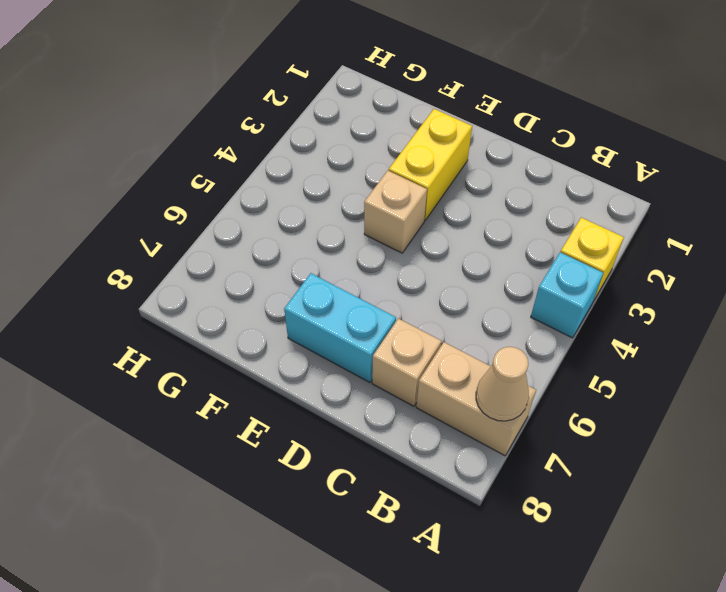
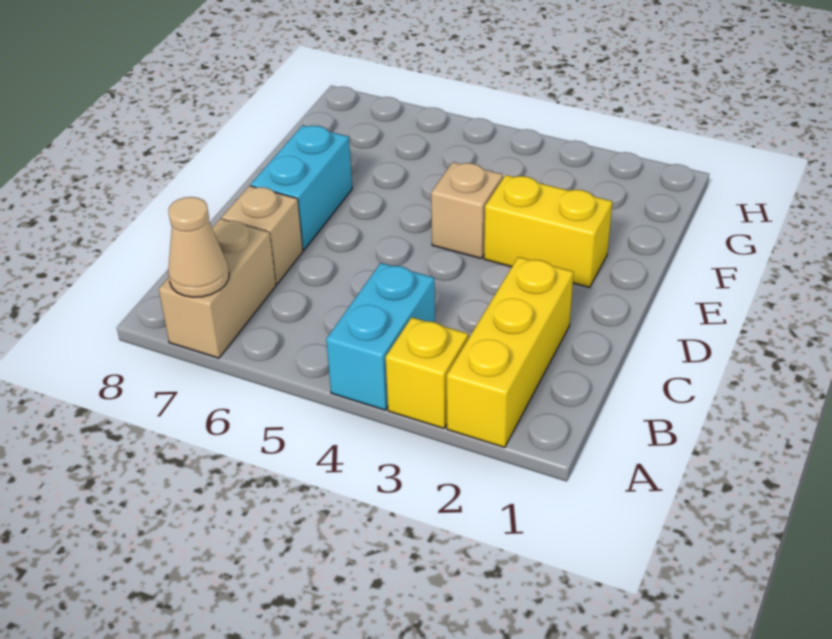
none -> yellow brick A2:C2 level 1
cyan brick A4 level 1 -> cyan brick A4:B4 level 1

